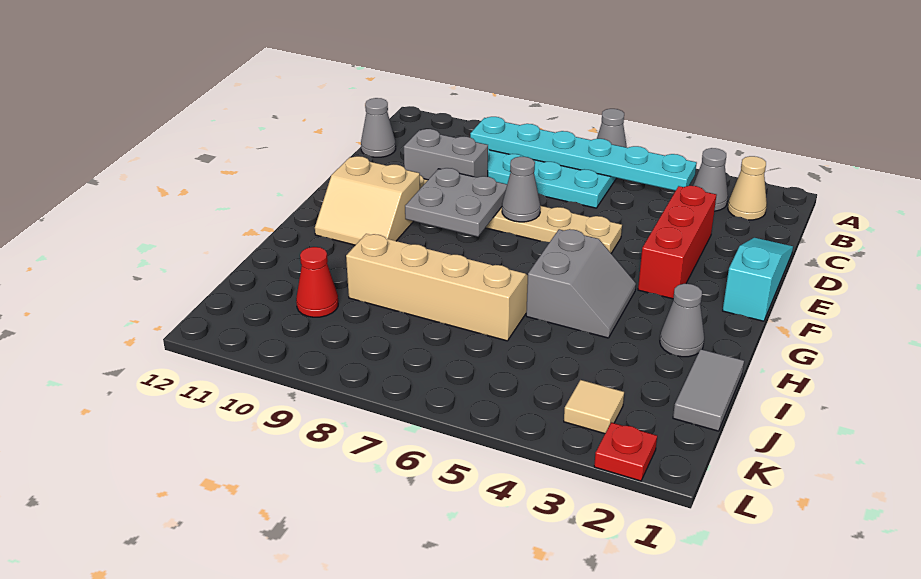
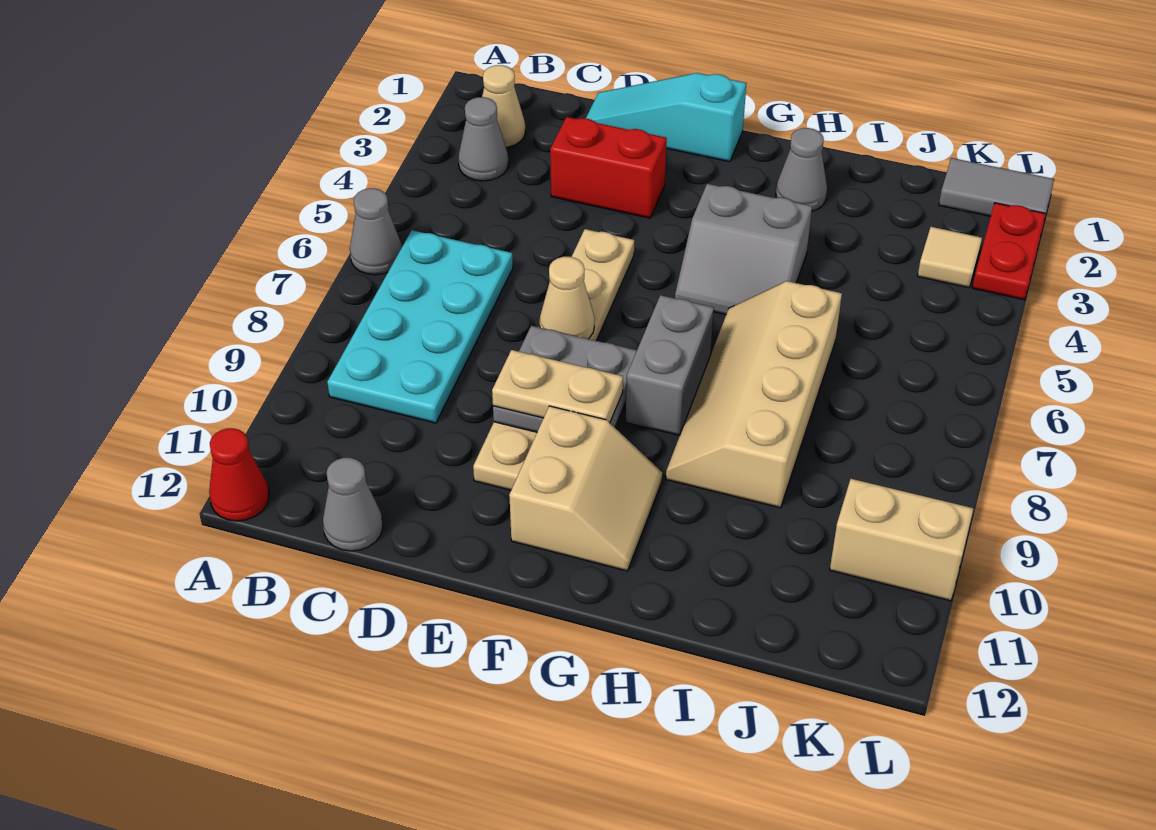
cyan plate B4:B9 level 2 -> none
red brick D3:F3 level 1 -> red brick D3:E3 level 1
grey brick D9:D10 level 1 -> grey brick G7:G8 level 1
grey cone E7 level 2 -> tan cone E7 level 2
none -> tan plate E9:F9 level 3
grey slope G4:H5 level 1 top 5 -> grey slope G4:H5 level 1 top 4
grey tile I1:J1 level 1 -> grey tile K1:L1 level 1
red cone J10 level 1 -> red cone A12 level 1
none -> tan brick K10:L10 level 1
red plate L2 level 1 -> red plate L2:L3 level 1

